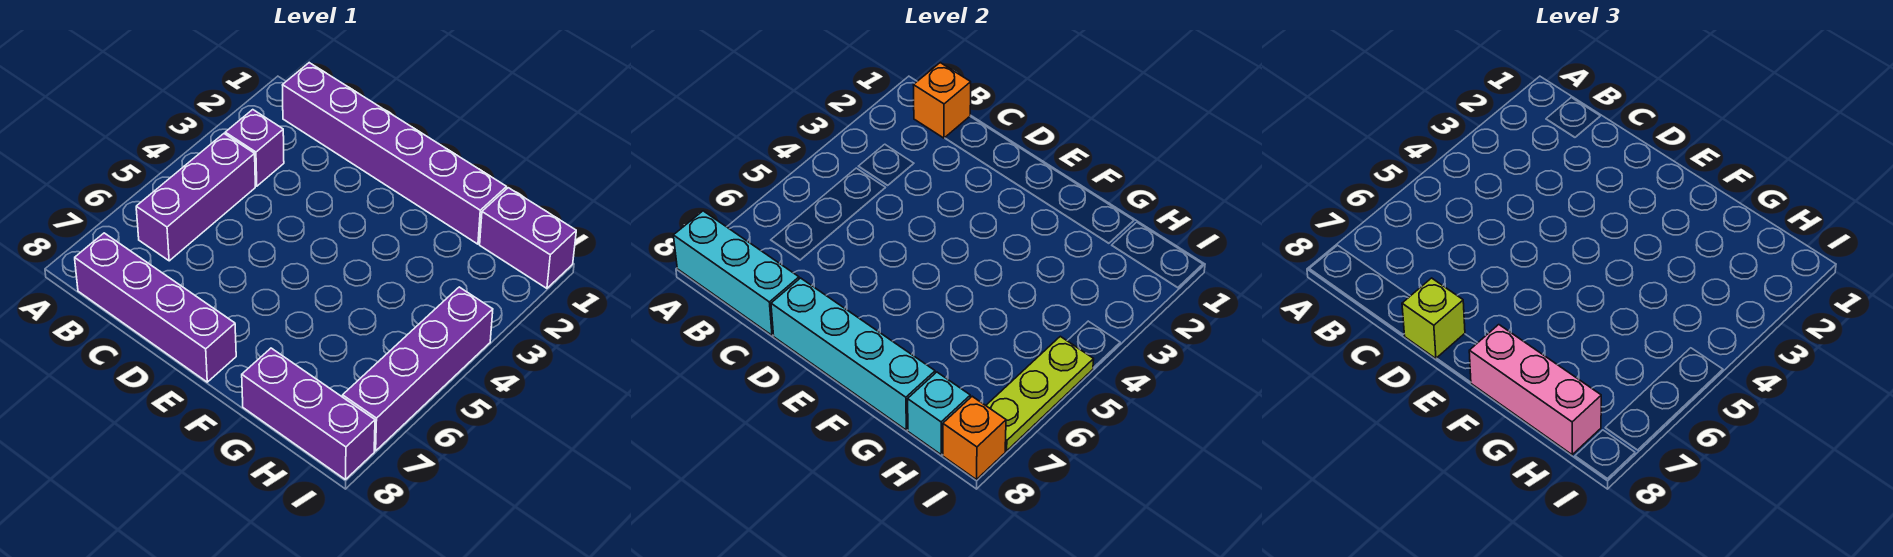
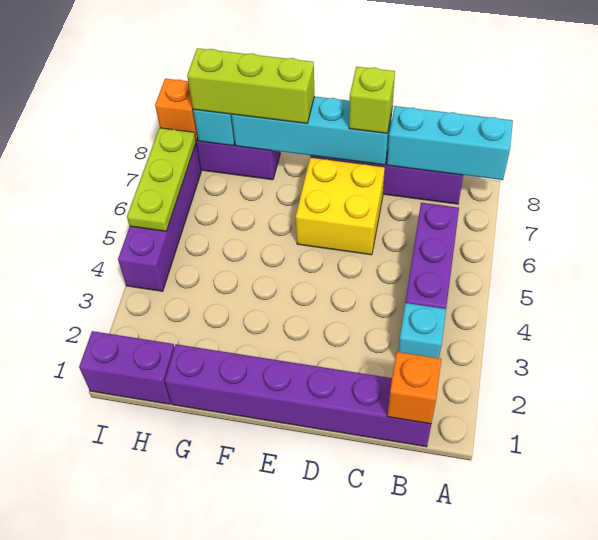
purple brick B3 level 1 -> cyan brick B3 level 1
none -> yellow brick D6:E7 level 1
pink brick F8:H8 level 3 -> lime brick F8:H8 level 3

